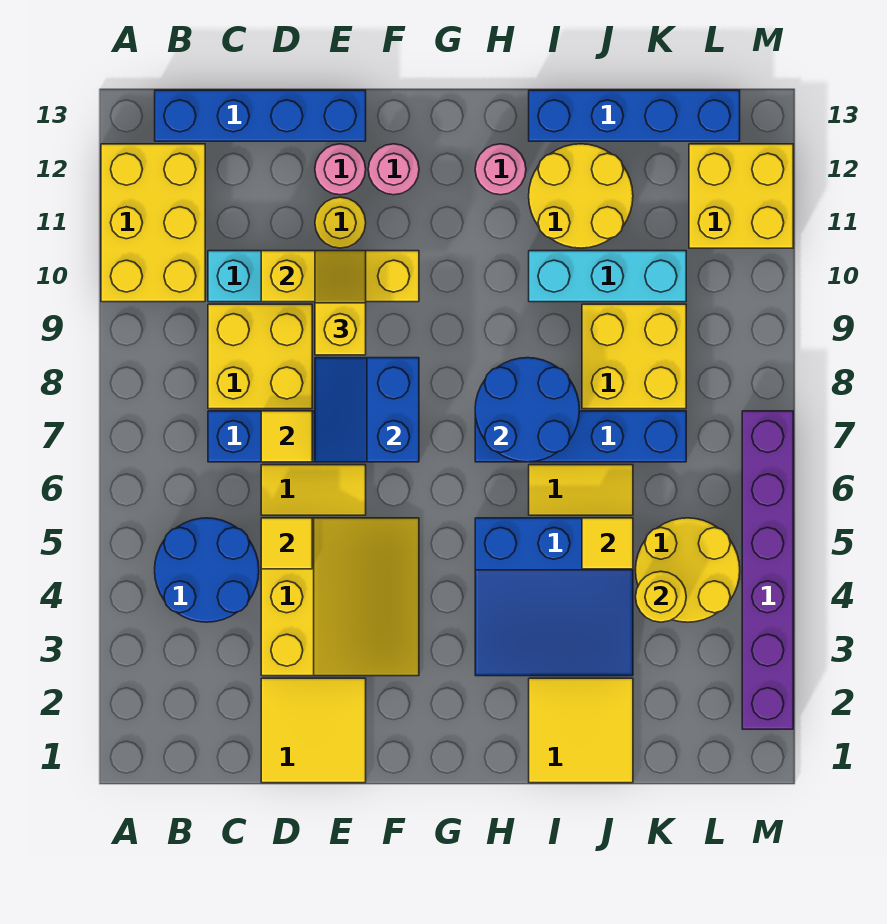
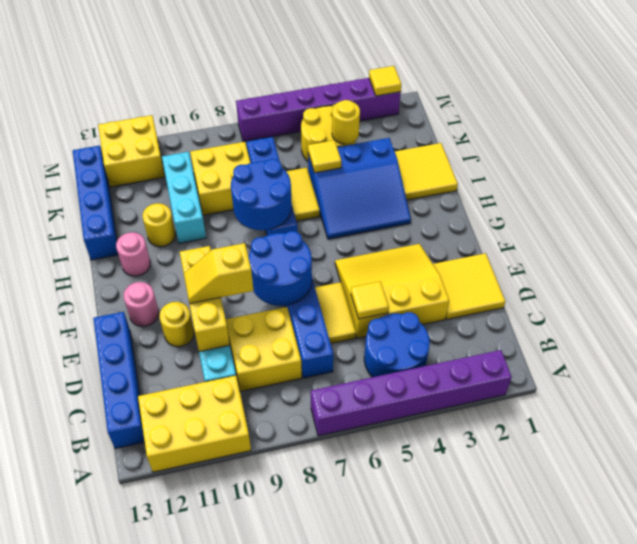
none -> purple brick A2:A7 level 1
yellow tile D7 level 2 -> yellow tile M2 level 2
blue slope E7:F8 level 2 top F -> blue round brick E7:F8 level 2
pink round brick E12 level 1 -> none
blue slope H3:J5 level 1 top 5 -> blue slope H3:J5 level 1 top J
yellow round brick I11:J12 level 1 -> yellow round brick I11 level 1

